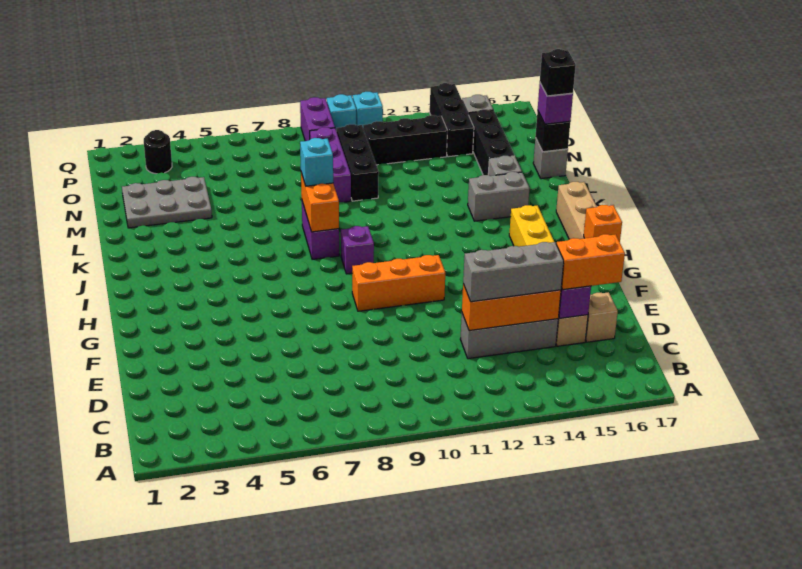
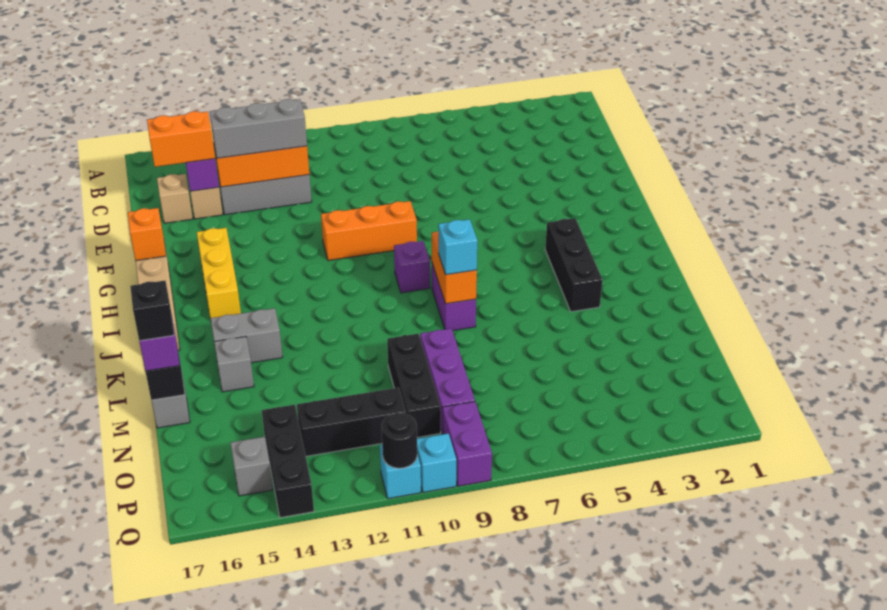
grey plate M2:N4 level 1 -> none
black brick M15:O15 level 1 -> black brick I4:K4 level 1
black round brick P3 level 1 -> black round brick Q11 level 2

